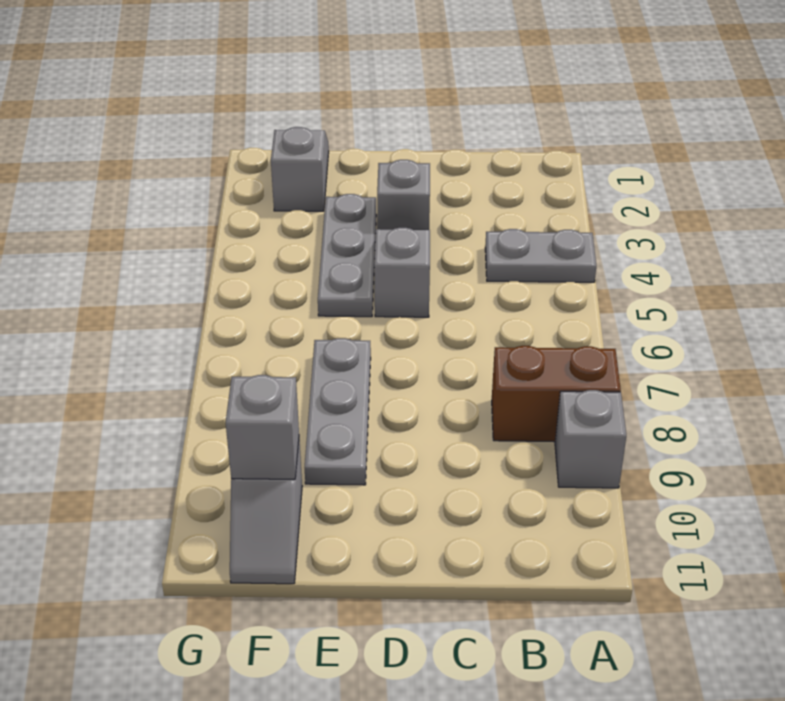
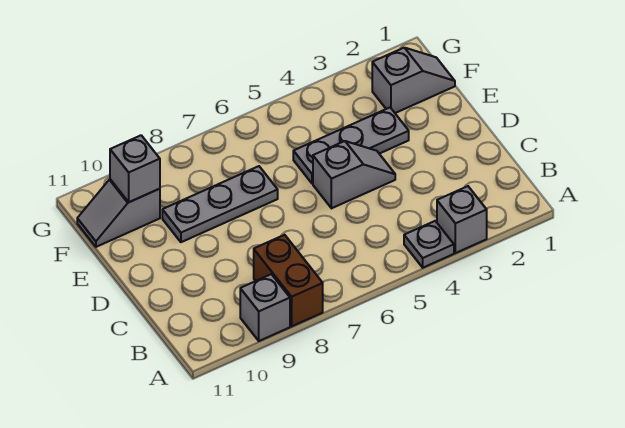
grey plate A4:B4 level 1 -> grey plate A4 level 1
grey brick D3 level 1 -> grey brick A3 level 1

